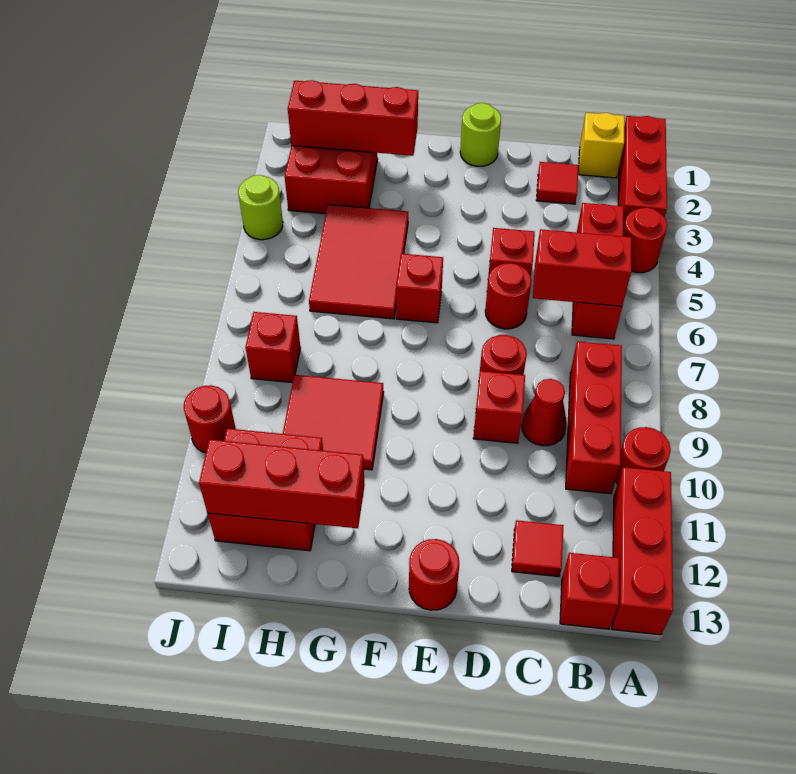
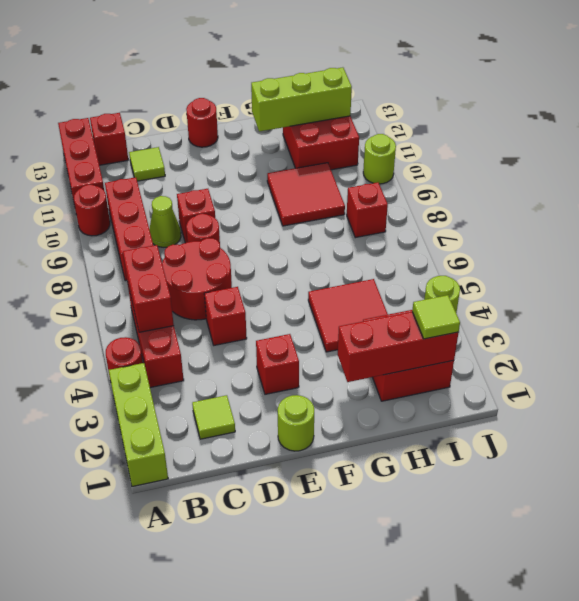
red brick A1:A3 level 1 -> lime brick A1:A3 level 1
yellow brick B1 level 1 -> none
red brick B6:C6 level 2 -> red brick B5:B6 level 2
red tile C2 level 1 -> lime tile C2 level 1
red cone C9 level 1 -> lime cone C9 level 1
red tile C12 level 1 -> lime tile C12 level 1
red round brick D6 level 1 -> red round brick C6:D7 level 1
red brick F6 level 1 -> red brick E3 level 1
red tile G4:H6 level 1 -> red tile G4:H5 level 1
red brick G12:I12 level 2 -> lime brick G12:I12 level 2
none -> lime tile I2 level 3
red round brick J10 level 1 -> lime round brick J10 level 1

